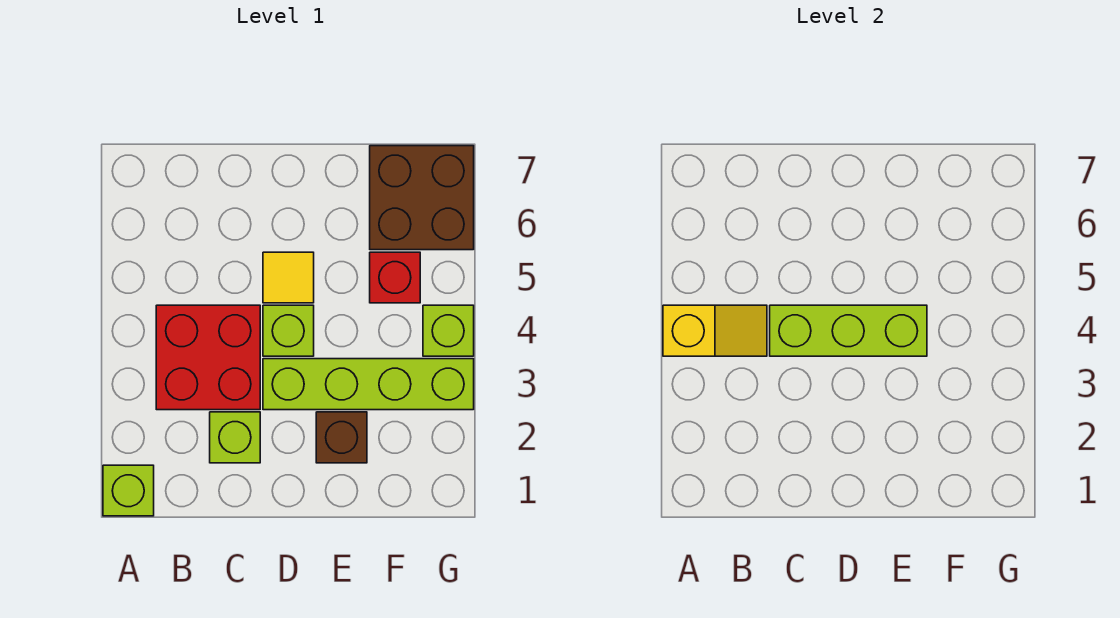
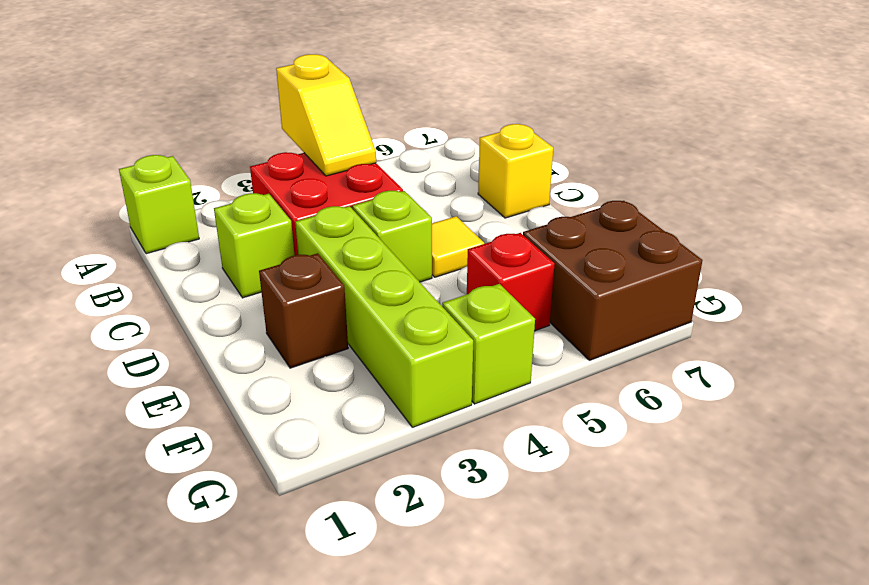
lime brick C4:E4 level 2 -> none
none -> yellow brick C7 level 1

